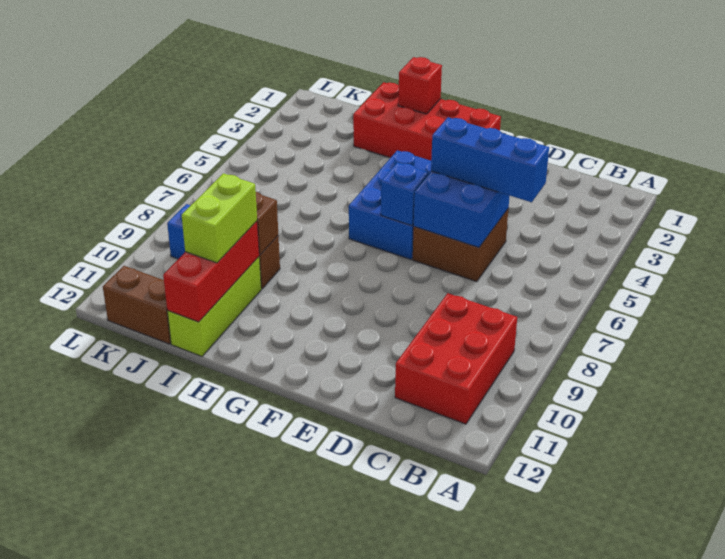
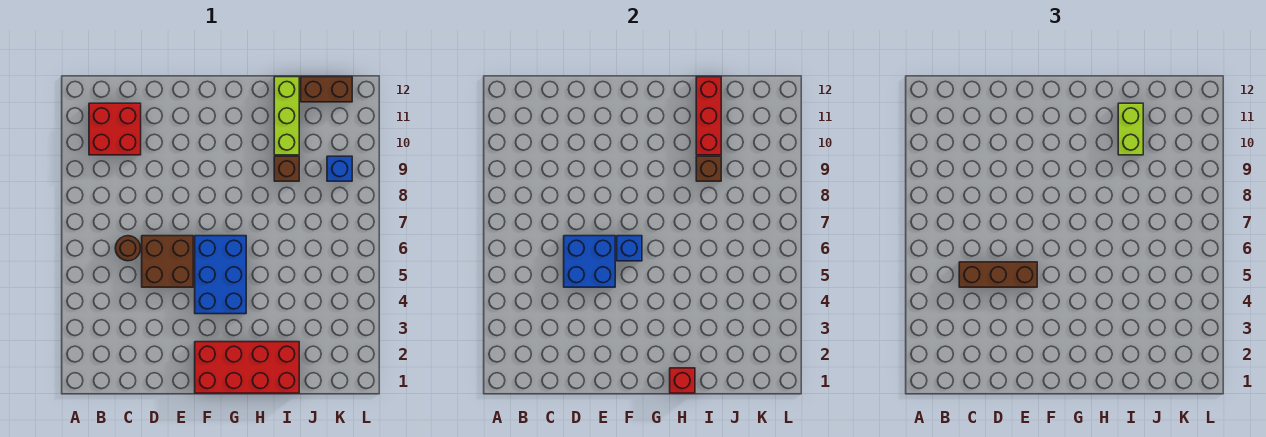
red brick B9:C11 level 1 -> red brick B10:C11 level 1
blue brick C5:E5 level 3 -> brown brick C5:E5 level 3
none -> brown round brick C6 level 1

